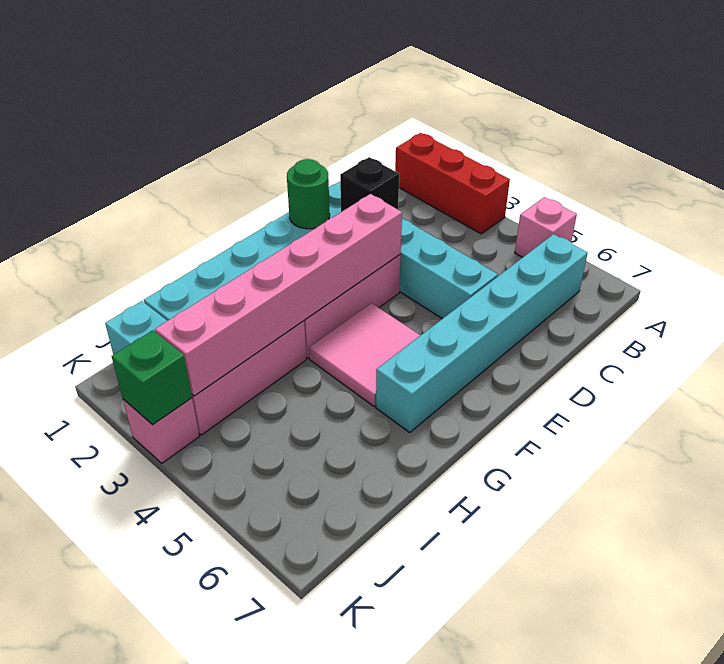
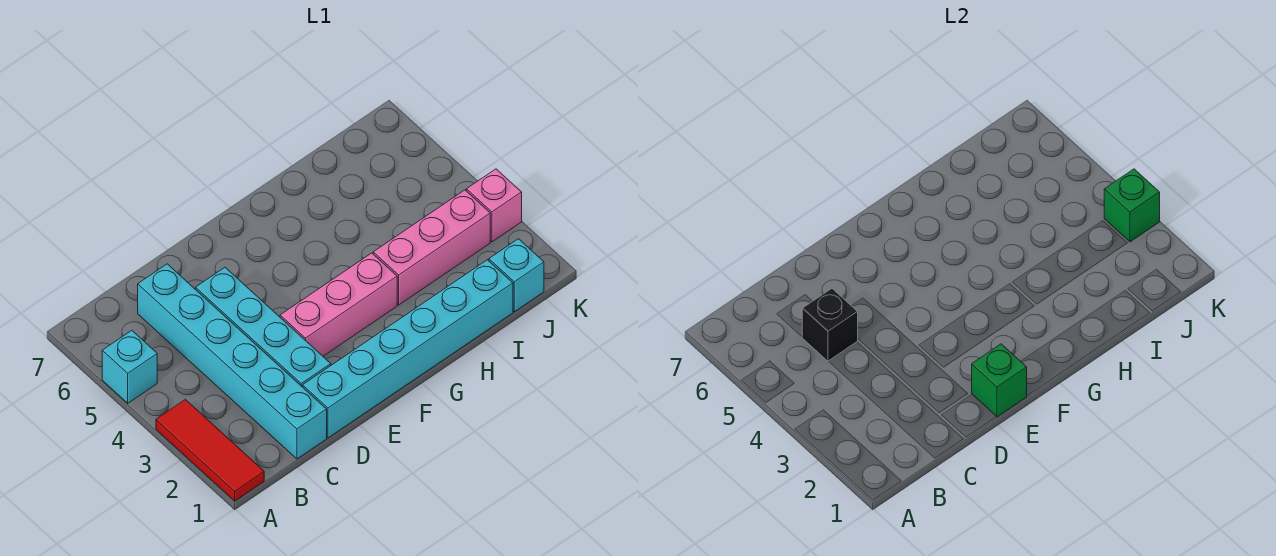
red brick A1:A3 level 1 -> red tile A1:A3 level 1
pink brick A5 level 1 -> cyan brick A5 level 1
cyan brick B6:G6 level 1 -> cyan brick C1:C6 level 1
black brick D2 level 2 -> black brick C5 level 2
green round brick E1 level 2 -> green brick E1 level 2
pink brick E3:J3 level 2 -> none
pink tile F4:G5 level 1 -> none

